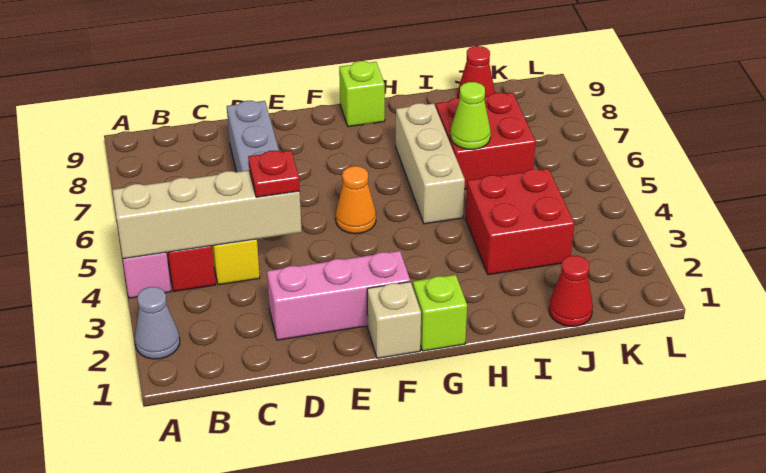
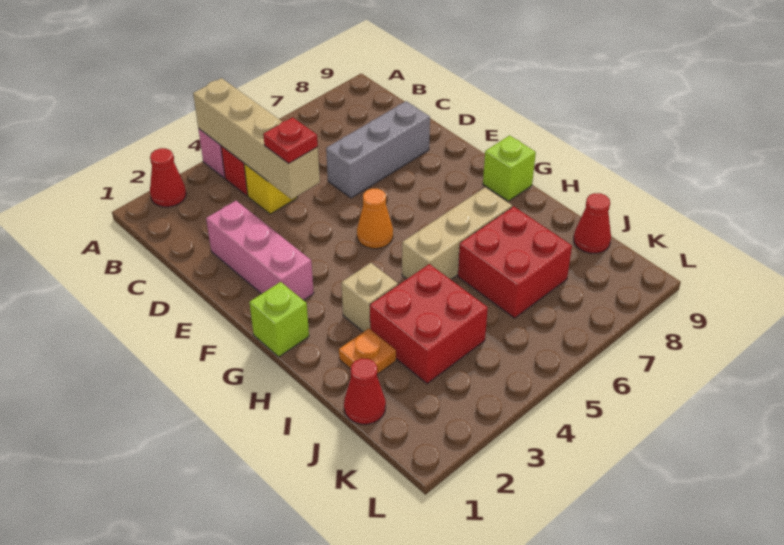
grey cone A2 level 1 -> red cone A2 level 1
tan brick F1 level 1 -> tan brick H3 level 1
none -> orange plate I2 level 1
lime cone I6 level 2 -> none

